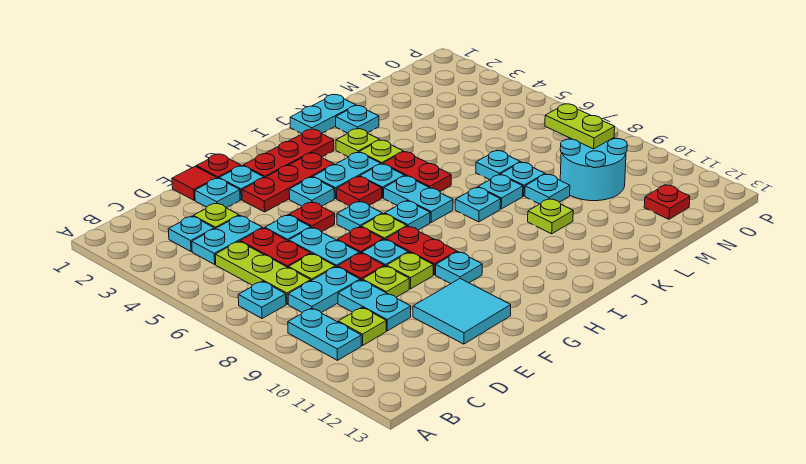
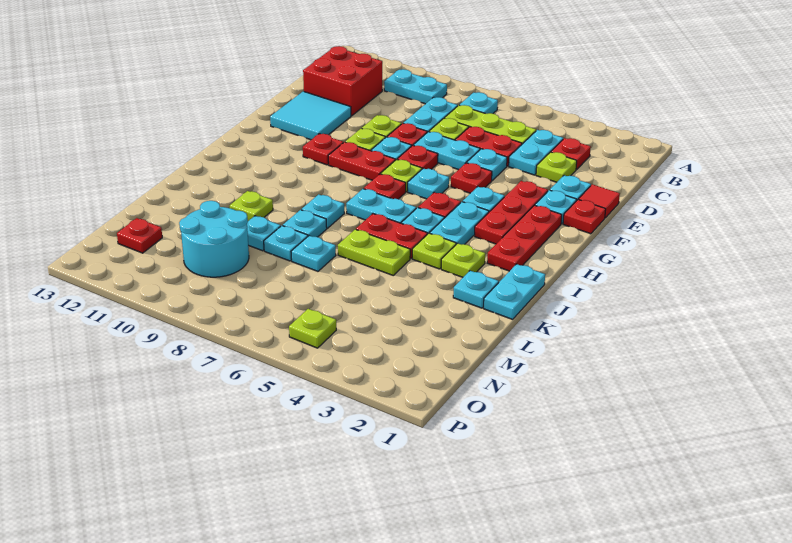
cyan plate C3 level 1 -> red plate C3 level 1
lime plate C10 level 1 -> lime plate O5 level 1
none -> red brick C11:D12 level 1
cyan plate D9:D10 level 1 -> none
cyan plate G10 level 1 -> red plate G10 level 1
cyan plate H7 level 1 -> red plate H7 level 1
lime plate N8:N9 level 2 -> lime plate K5:K6 level 1

